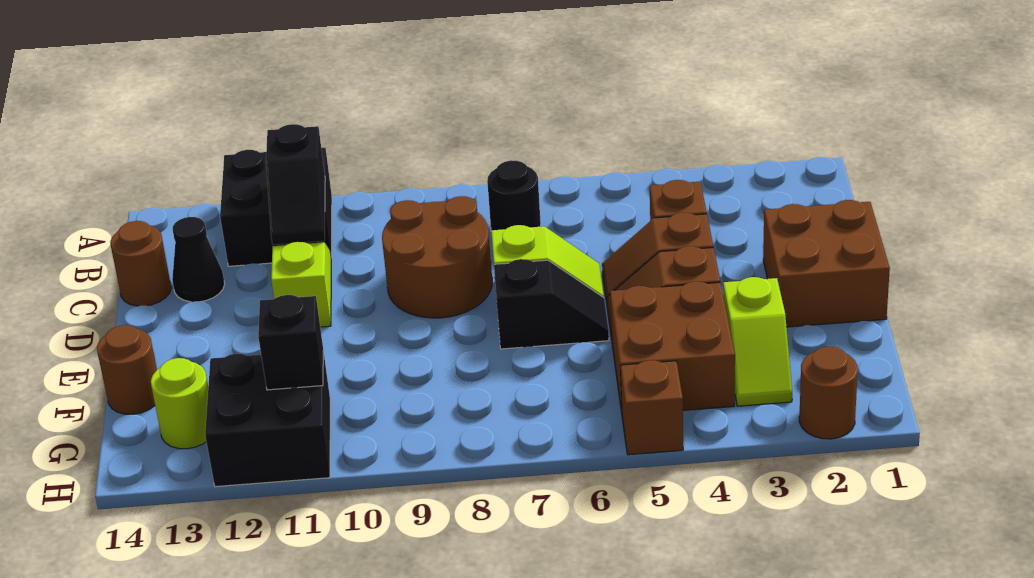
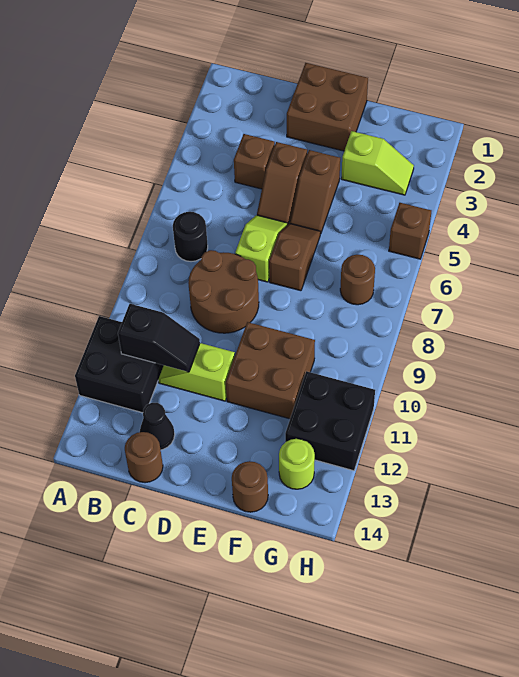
black slope E6:E7 level 1 top 7 -> brown slope E6:E7 level 1 top 7
brown brick F4:G5 level 1 -> brown brick E10:F11 level 1
black brick G11 level 2 -> none
brown round brick H2 level 1 -> brown round brick G7 level 1

